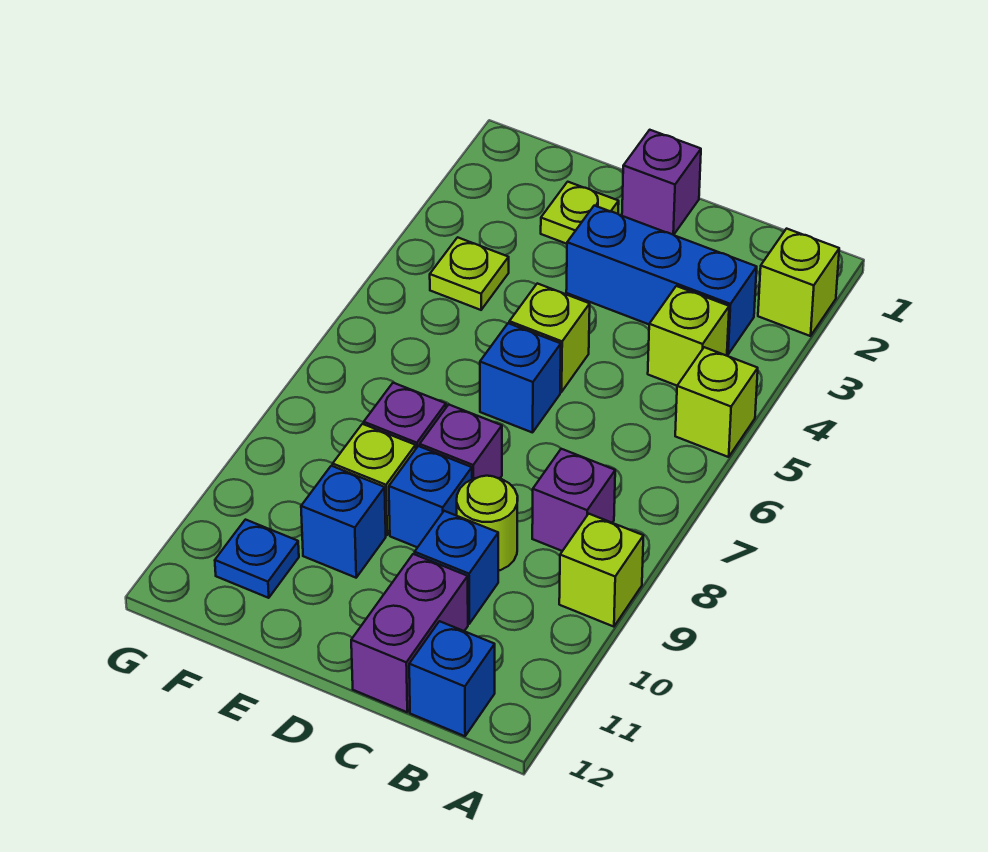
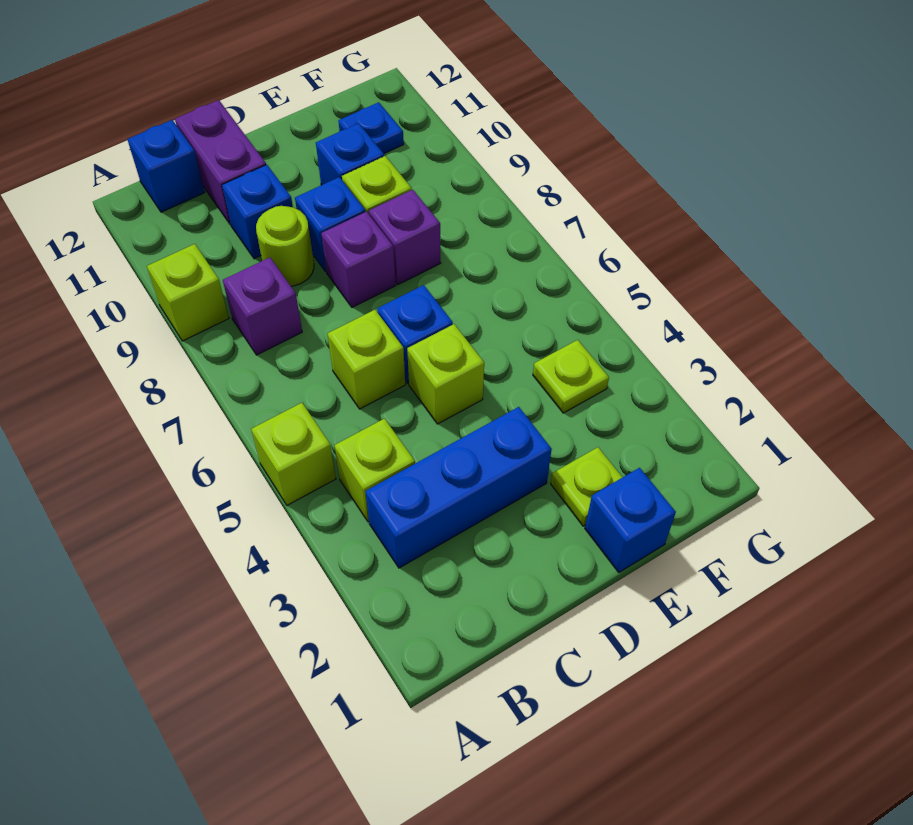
lime brick A2 level 1 -> lime brick C6 level 1
purple brick D1 level 1 -> none
none -> blue brick E1 level 1

